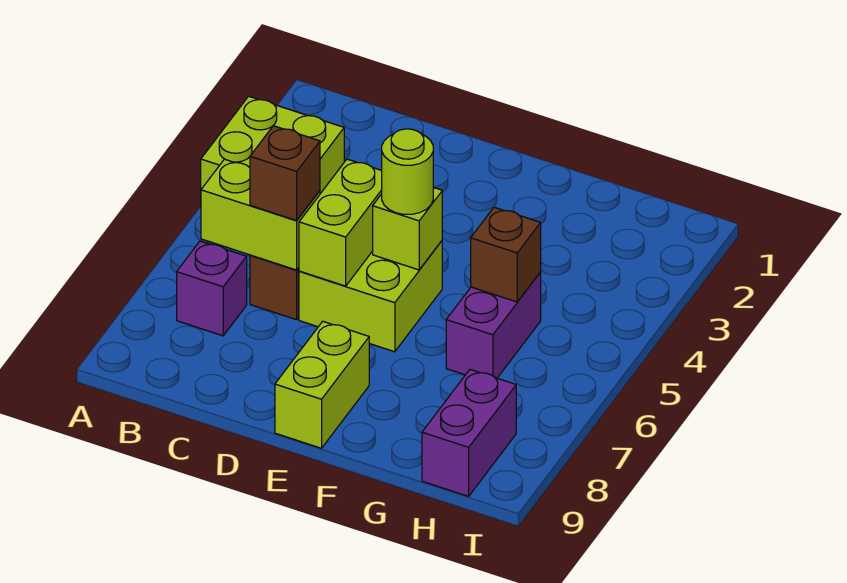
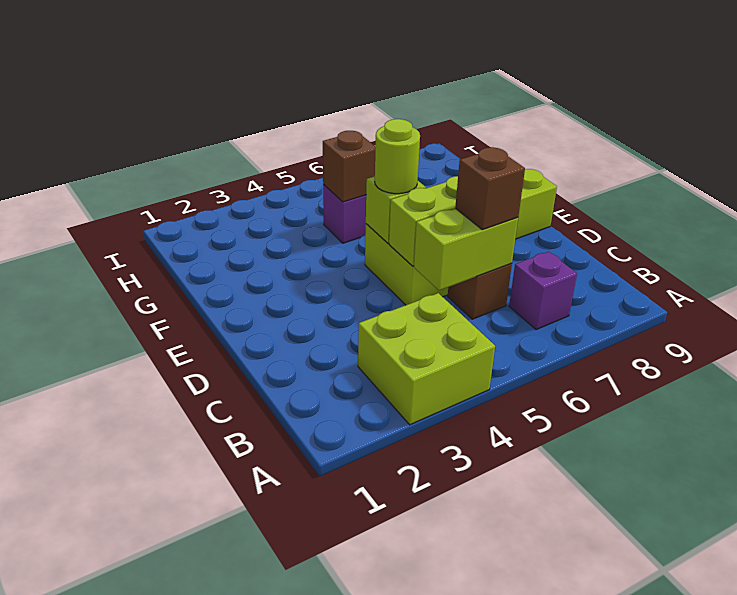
lime brick B6:C6 level 2 -> lime brick C5:C6 level 2
purple brick H8:H9 level 1 -> none

